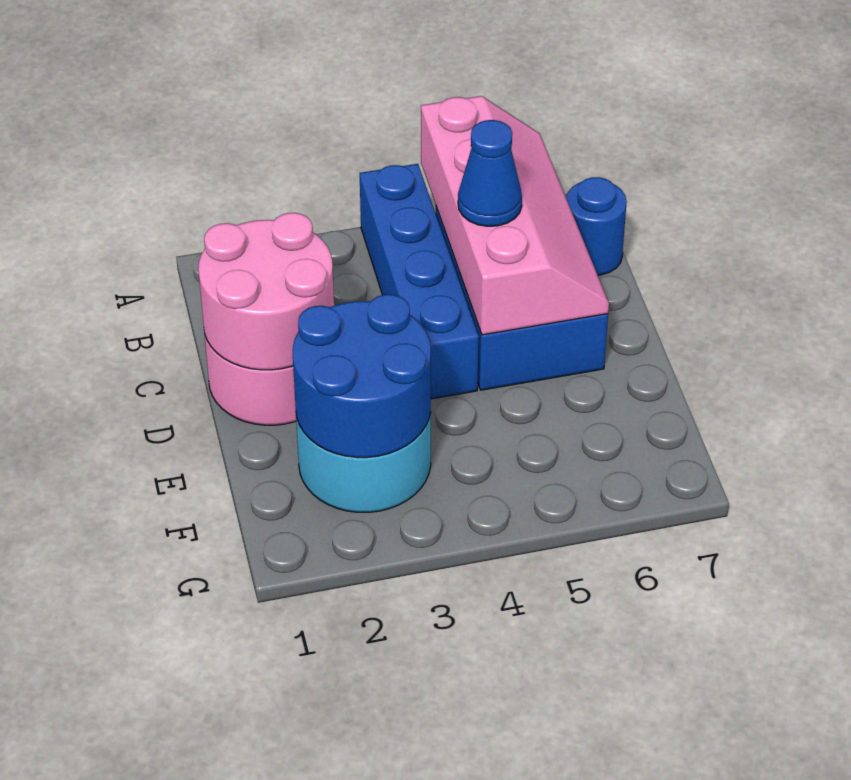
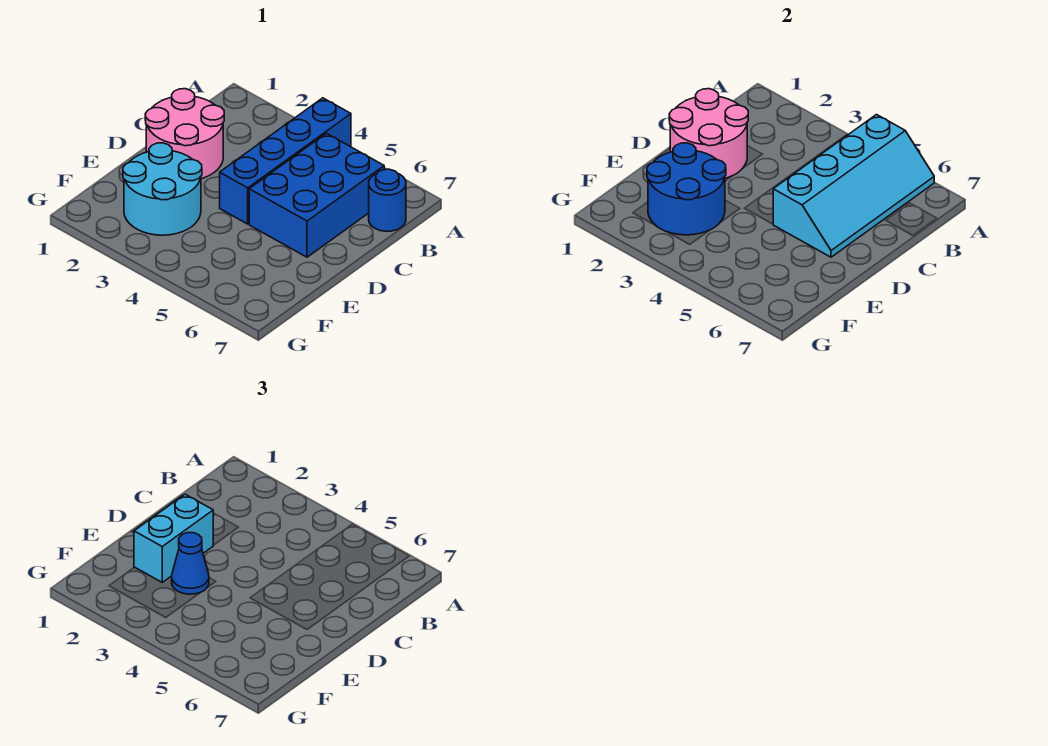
pink slope A5:D6 level 2 top 5 -> cyan slope A5:D6 level 2 top 5
blue cone C5 level 3 -> blue cone E3 level 3
none -> cyan brick D2:E2 level 3

